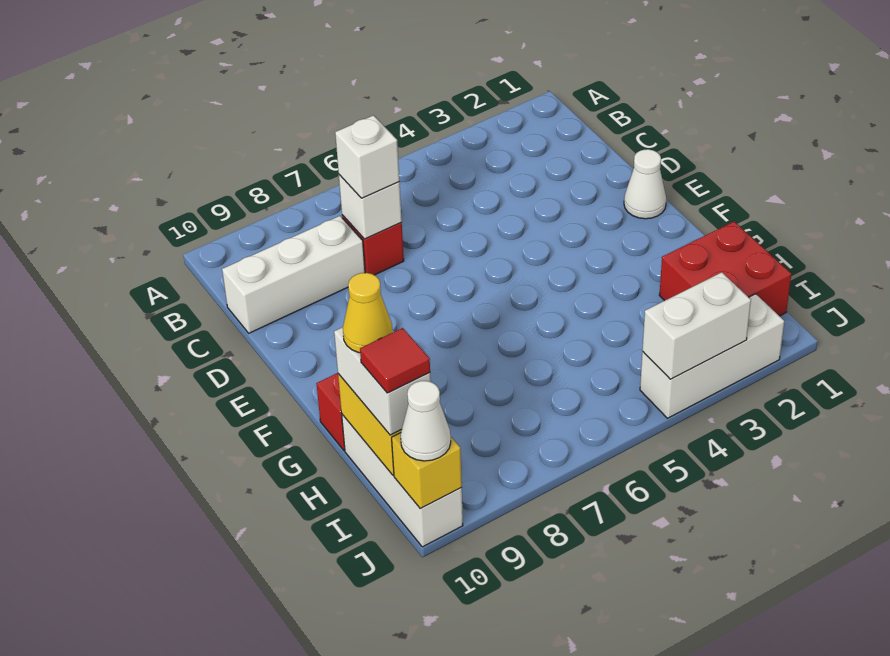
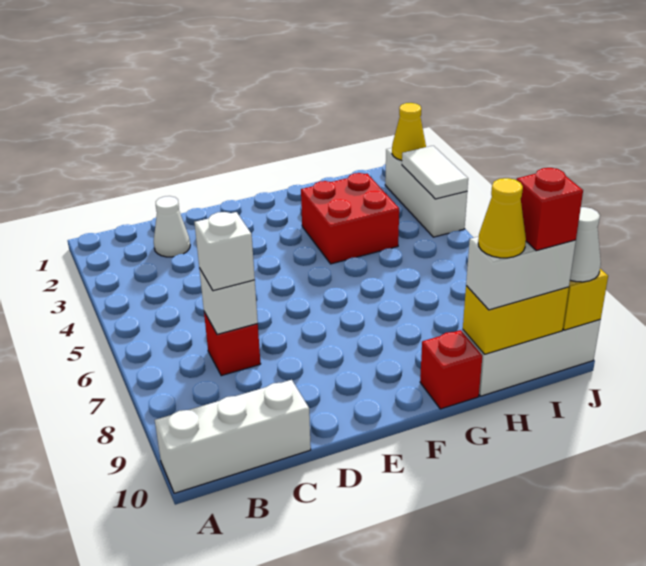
white brick C8:C10 level 1 -> white brick A10:C10 level 1
white cone E1 level 1 -> white cone C2 level 1
red brick H1:I2 level 1 -> red brick G3:H4 level 1
red tile I10 level 4 -> red brick I10 level 4
none -> yellow cone J2 level 2
white brick J3:J4 level 2 -> white tile J3:J4 level 2

